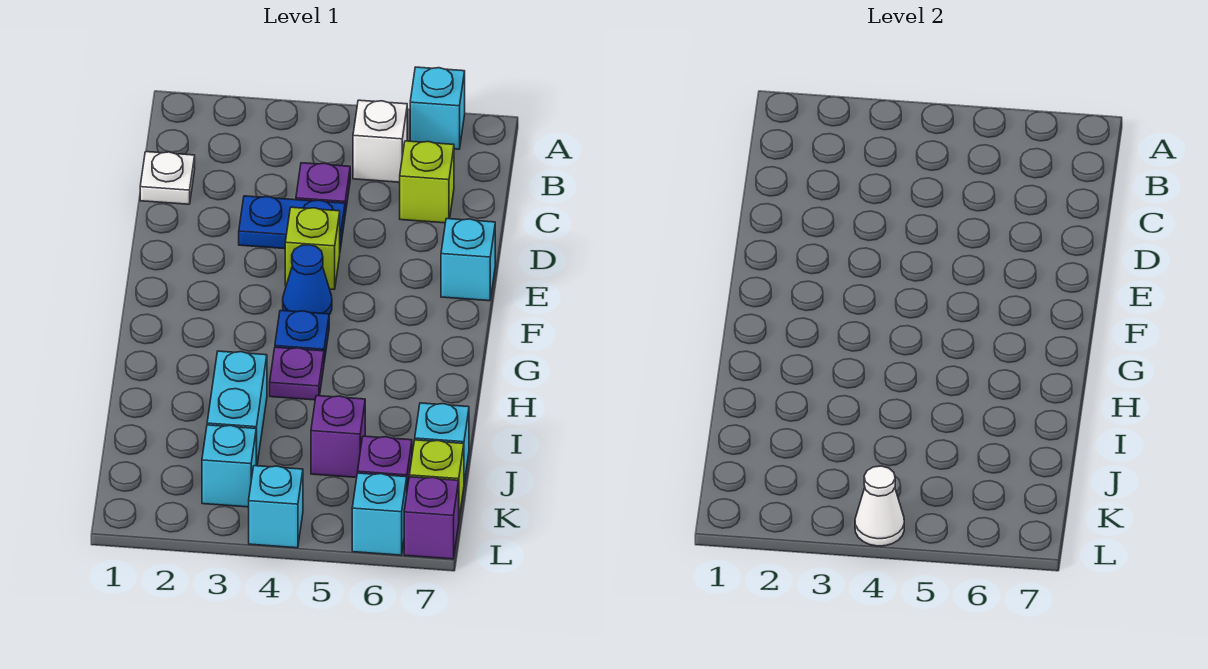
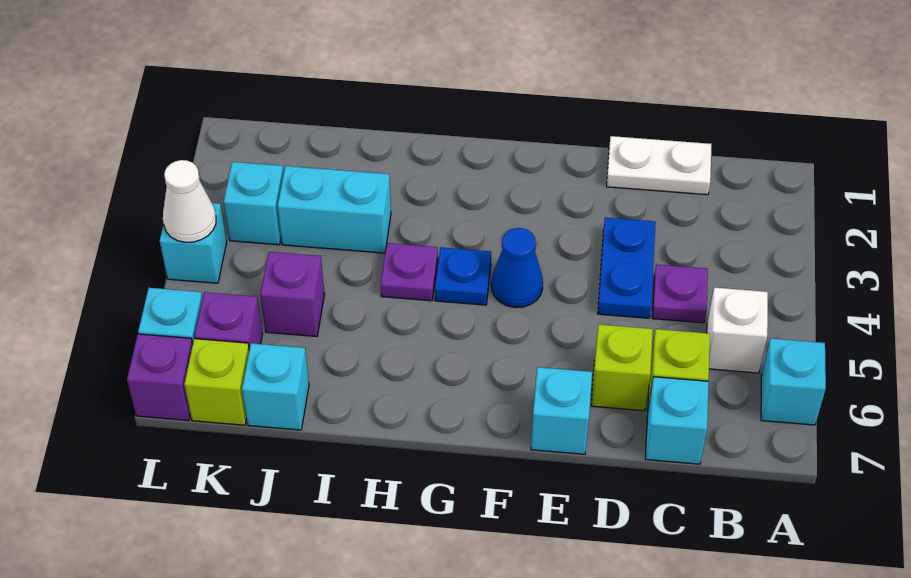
white plate C1 level 1 -> white plate C1:D1 level 1
none -> cyan brick C7 level 1
lime brick E4 level 1 -> lime brick D6 level 1

